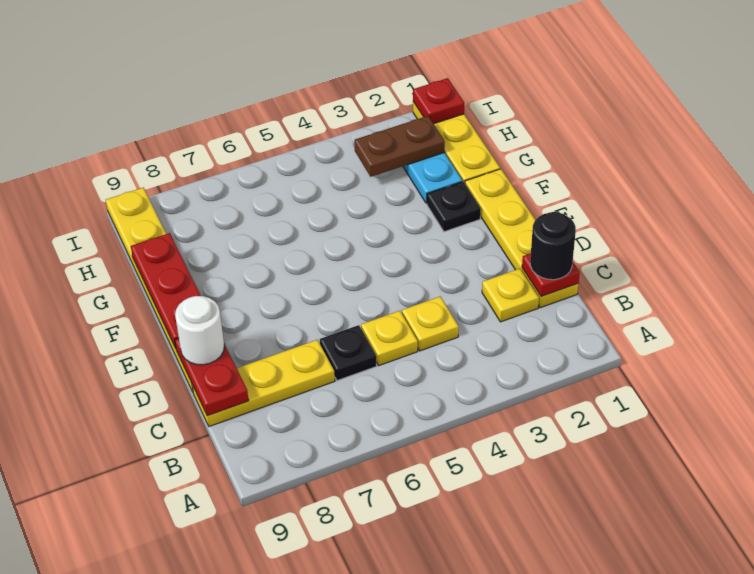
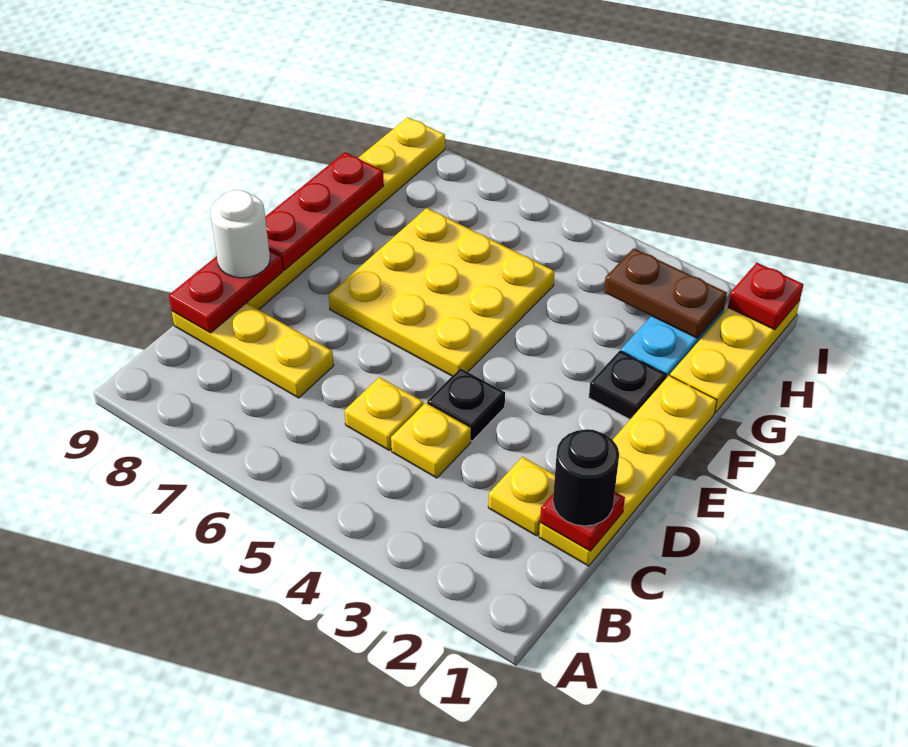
black plate C6 level 1 -> black plate D4 level 1
none -> yellow plate E5:G7 level 1

